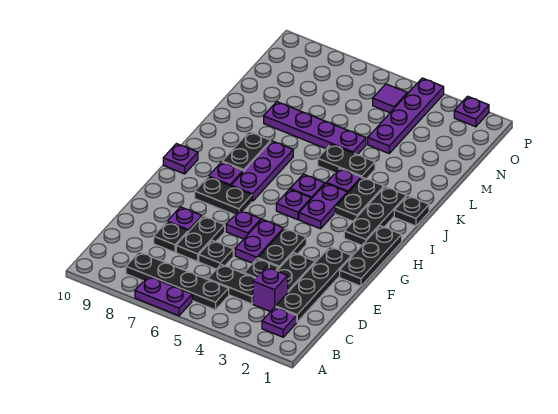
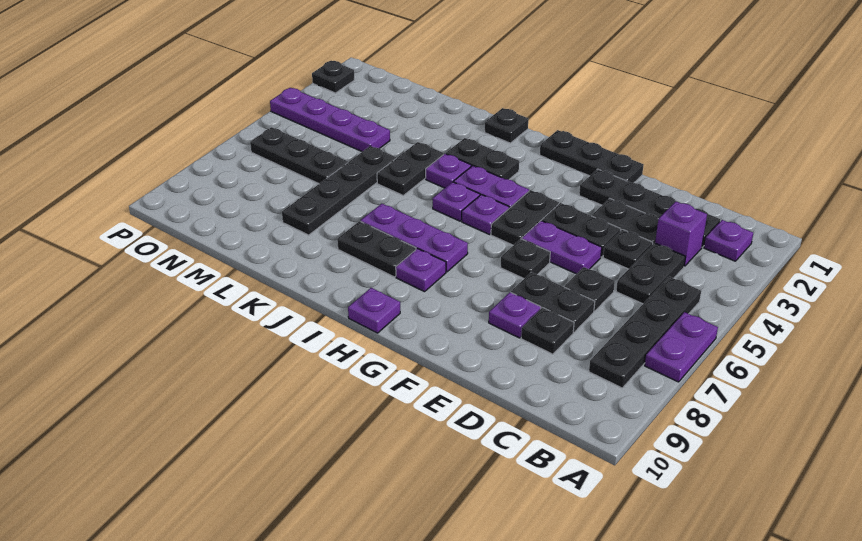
purple plate F6 level 1 -> black plate F6 level 1
black plate G7:G8 level 1 -> black plate G4:G5 level 1
black plate H2:J2 level 1 -> black plate M6:O6 level 1
purple plate L5:L8 level 1 -> black plate L5:L8 level 1
purple tile O5 level 1 -> none
purple plate P2 level 1 -> black plate P2 level 1

